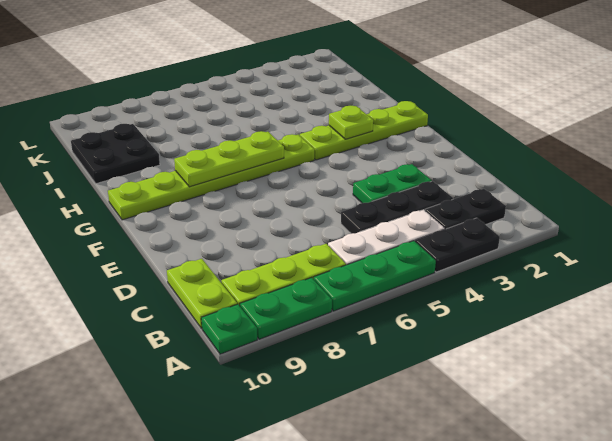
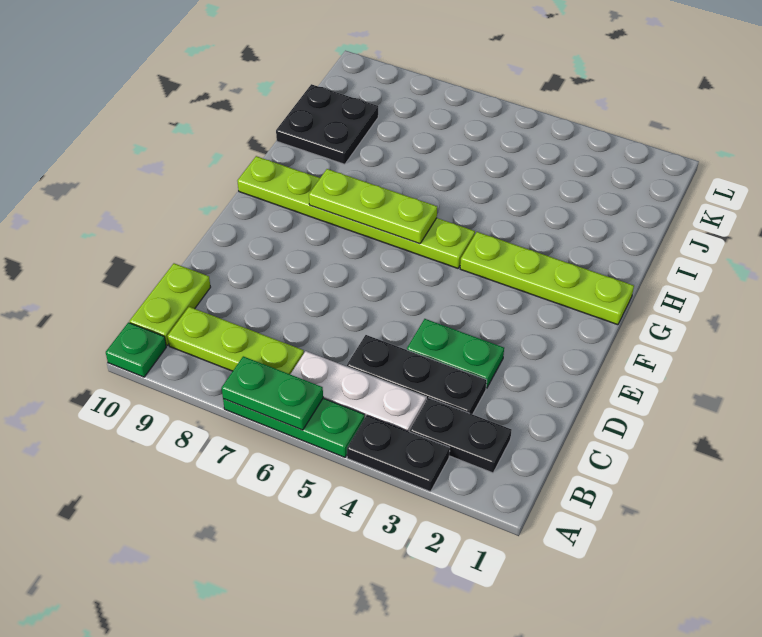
green plate A8:A9 level 1 -> green plate A6:A7 level 2
lime plate G3 level 2 -> none

